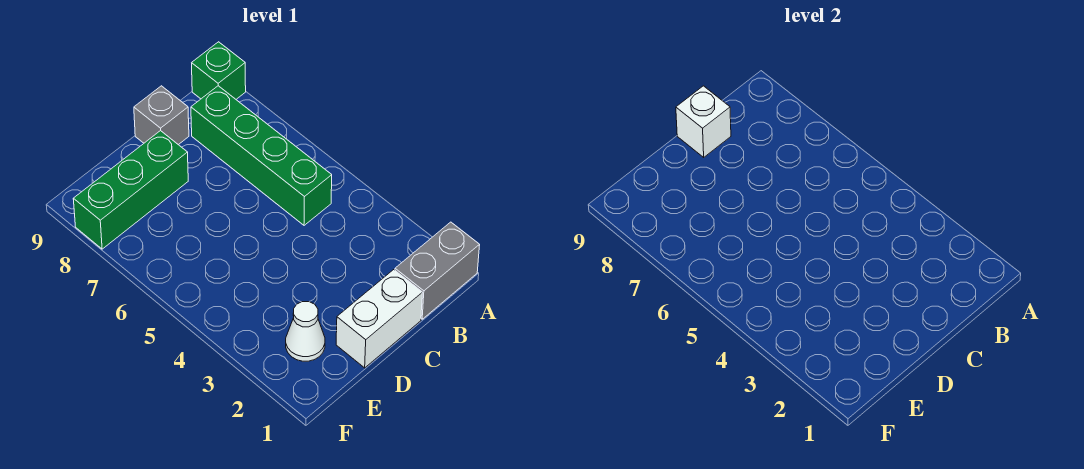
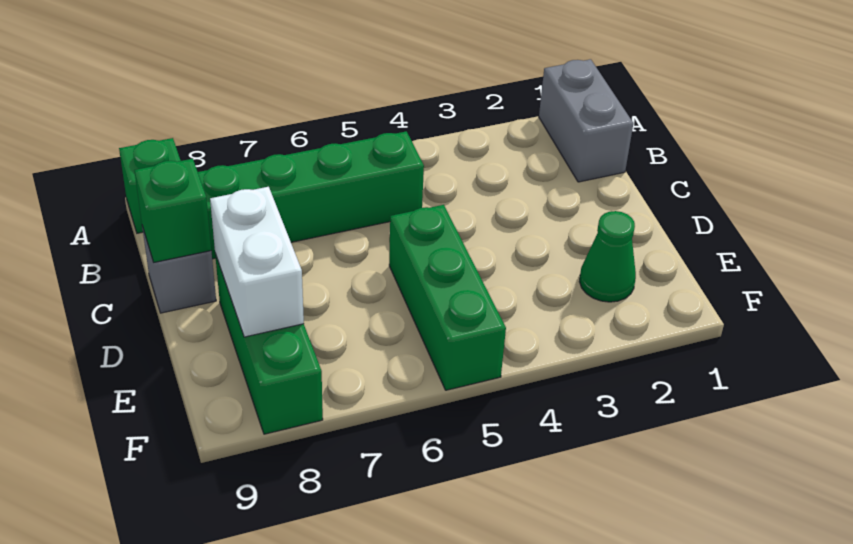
white brick C1:D1 level 1 -> white brick D8:E8 level 2
white brick C9 level 2 -> green brick C9 level 2
none -> green brick D5:F5 level 1
white cone E2 level 1 -> green cone E2 level 1

